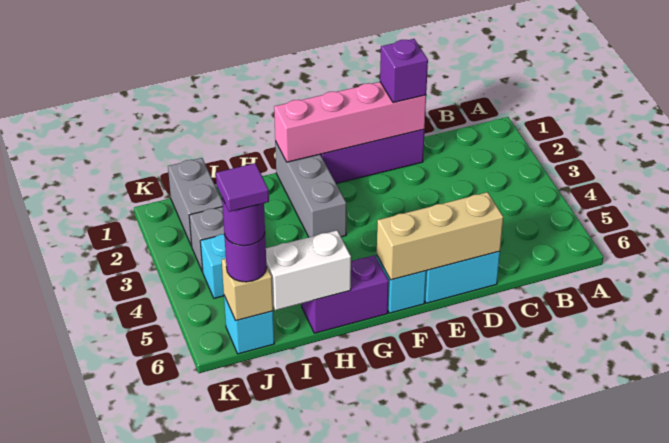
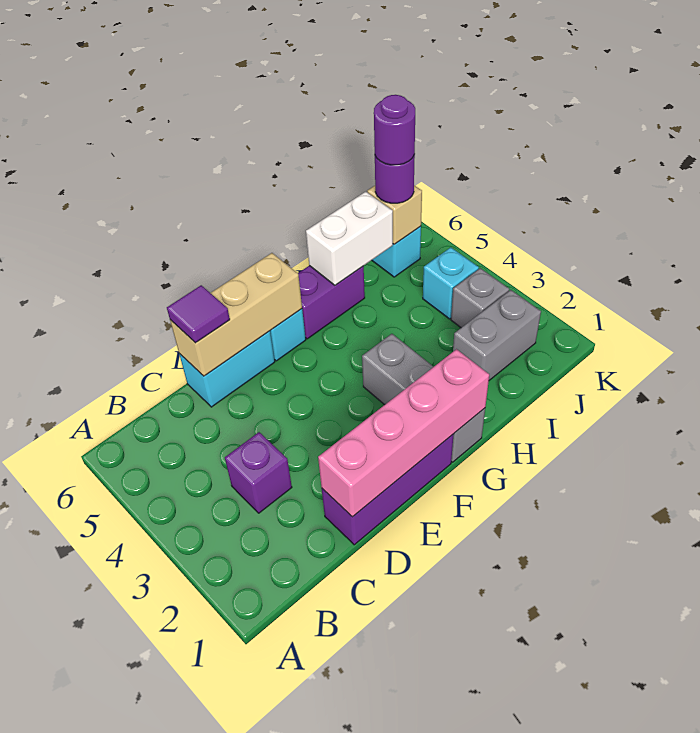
purple brick D1 level 3 -> purple brick C3 level 1
grey brick J1:J2 level 1 -> grey brick I2:J2 level 1
purple tile J6 level 5 -> purple tile D6 level 3

